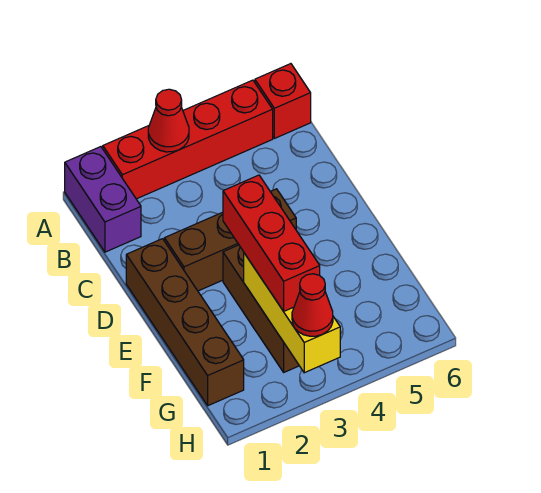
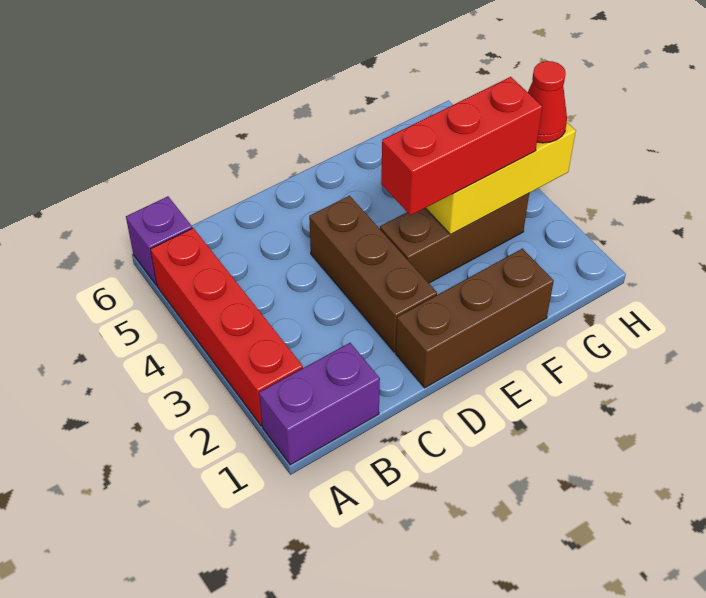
red cone A3 level 2 -> none
red brick A6 level 1 -> purple brick A6 level 1
brown brick D1:G1 level 1 -> brown brick D1:F1 level 1

